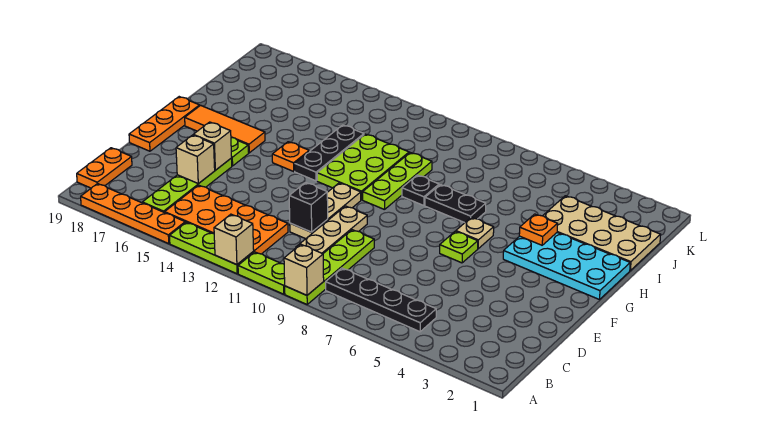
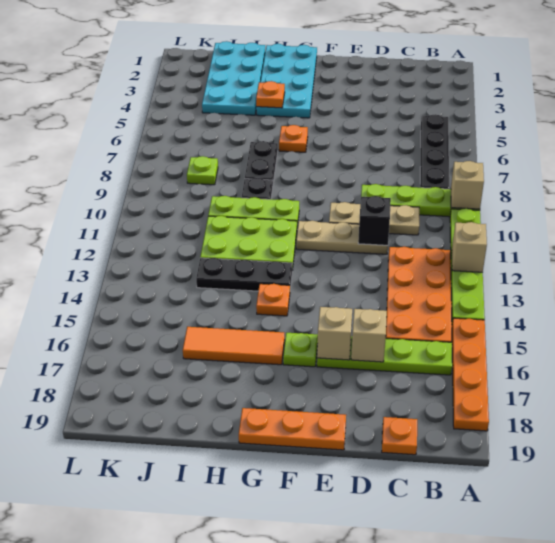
orange plate B19:C19 level 1 -> orange plate C19 level 1
lime plate F6 level 1 -> lime plate J8 level 1
tan plate G6 level 1 -> orange plate G6 level 1
orange tile G16:G18 level 1 -> orange tile G16:I16 level 1
tan plate I1:J4 level 1 -> cyan plate I1:J4 level 1

